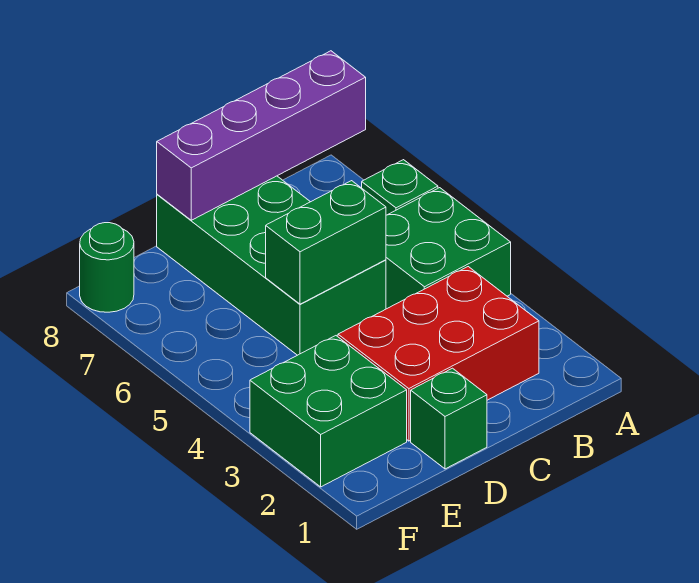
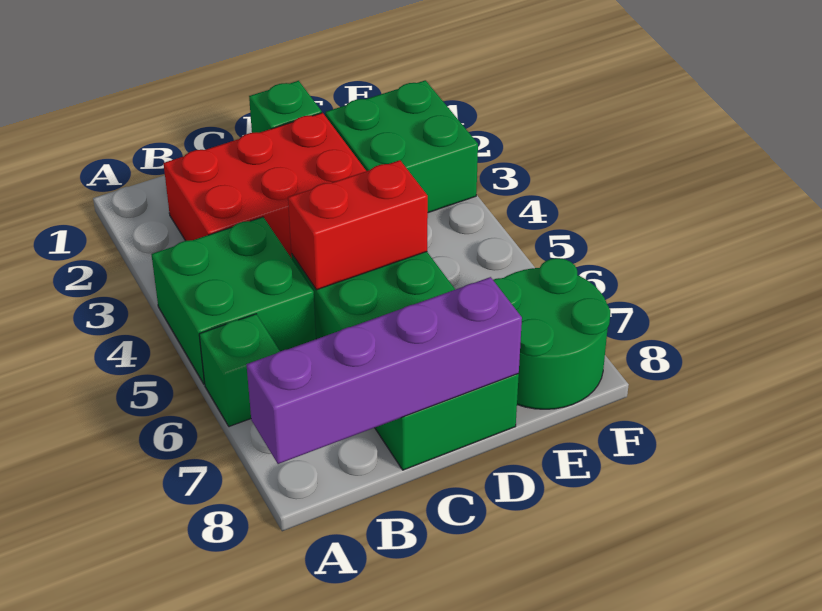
green brick C5:D5 level 2 -> red brick C5:D5 level 2
green round brick F8 level 1 -> green round brick E7:F8 level 1

